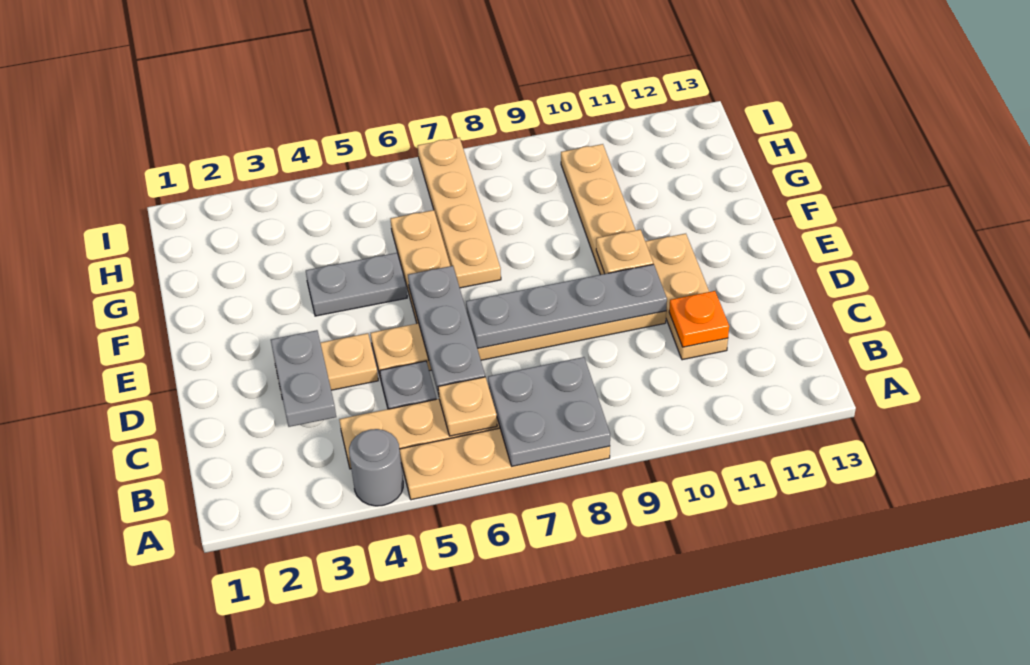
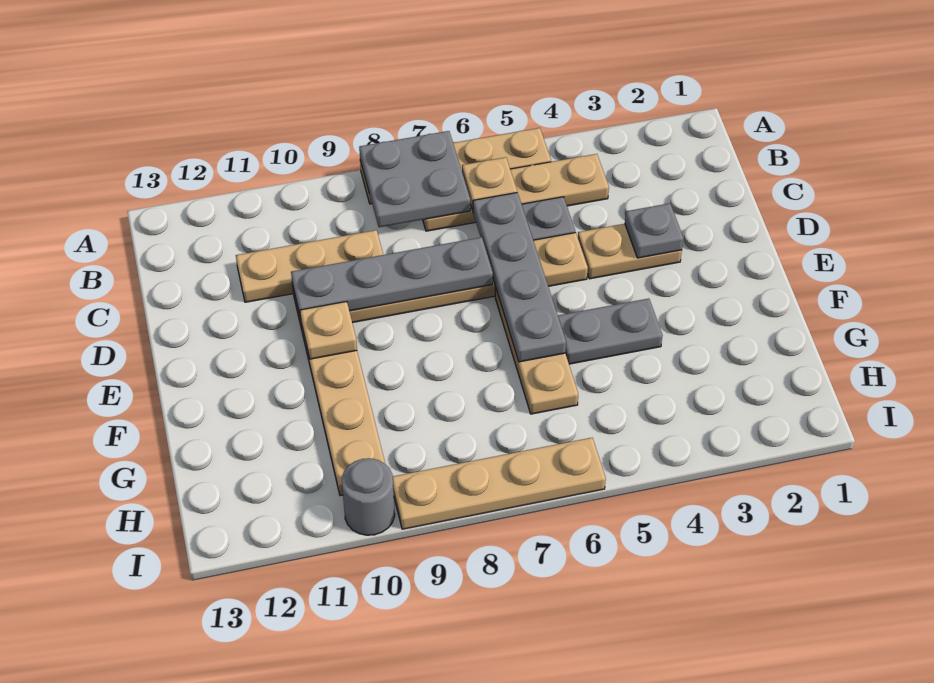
grey round brick A4 level 1 -> grey round brick I10 level 1
grey plate C3:D3 level 2 -> grey plate D3 level 2
grey plate C6:E6 level 2 -> grey plate C6:F6 level 2
tan plate C11:E11 level 1 -> tan plate C9:C11 level 1
orange plate C11 level 2 -> none
tan plate F7:I7 level 1 -> tan plate I6:I9 level 1

